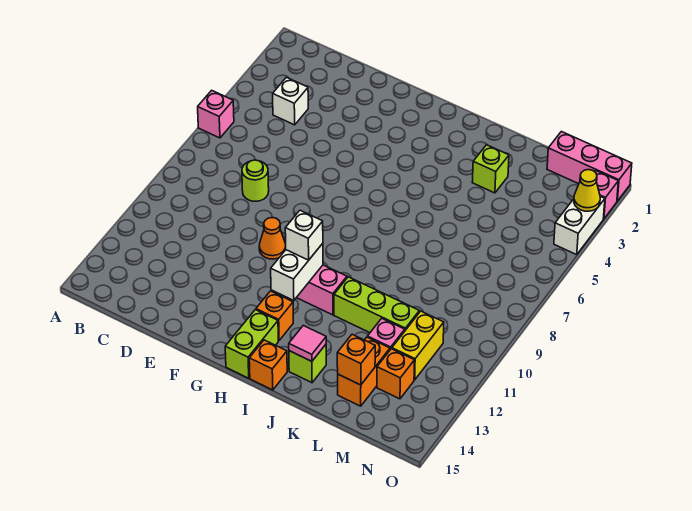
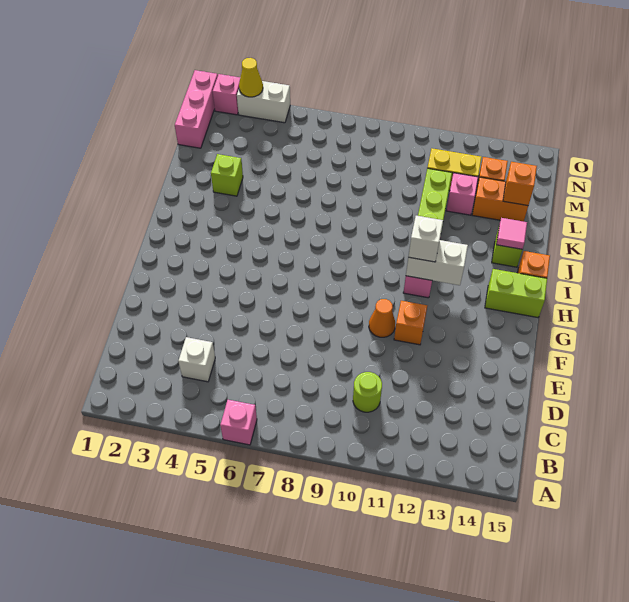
lime round brick D8 level 1 -> lime round brick C10 level 1
orange brick H13 level 1 -> orange brick F11 level 1

